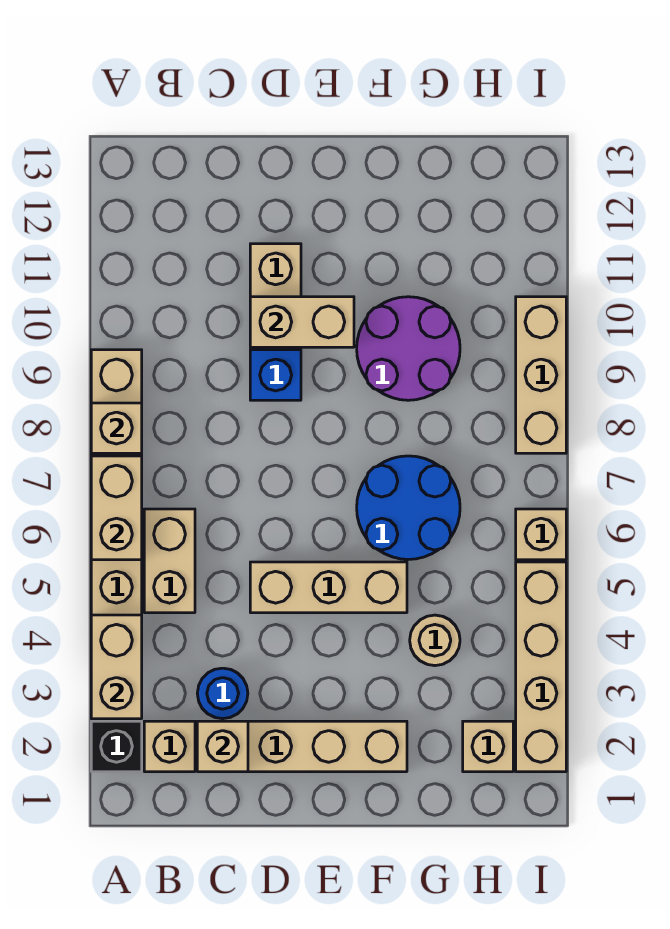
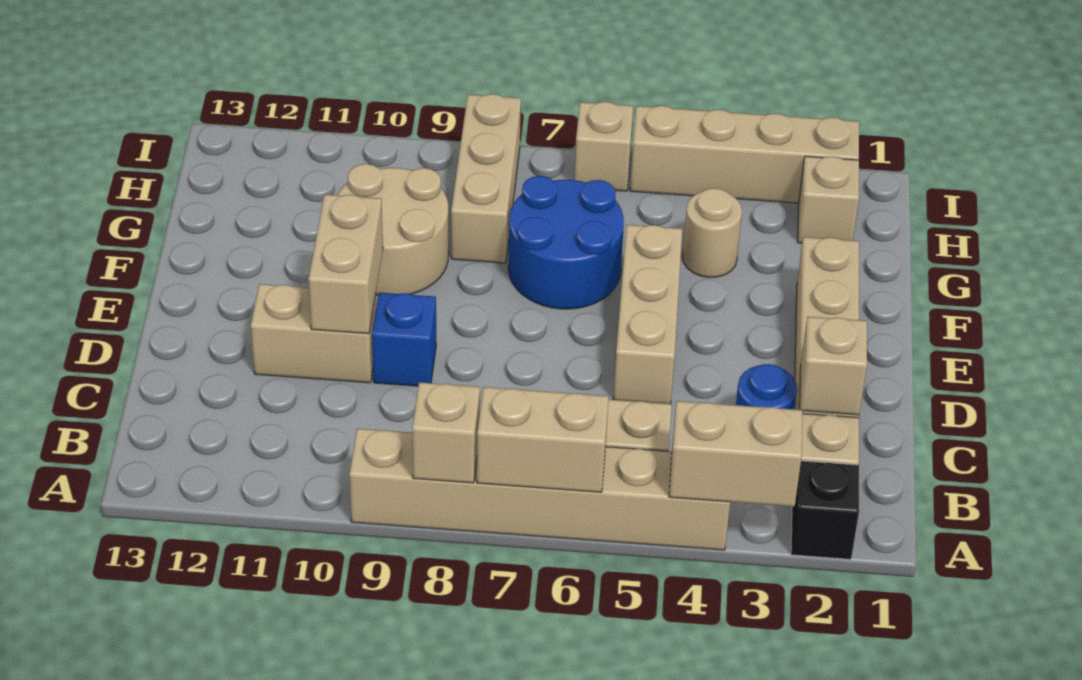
purple round brick F9:G10 level 1 -> tan round brick F9:G10 level 1
tan brick I8:I10 level 1 -> tan brick G8:I8 level 1

